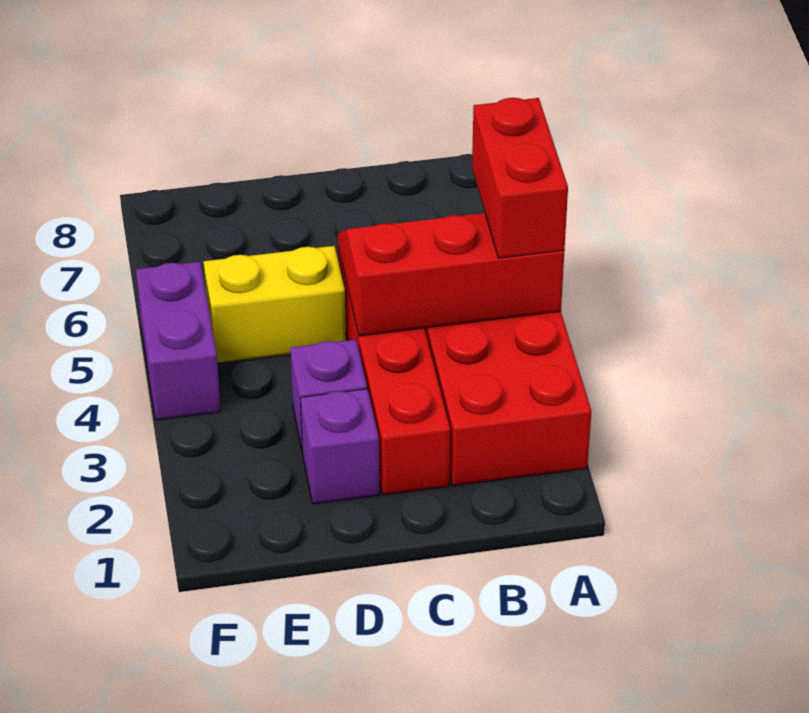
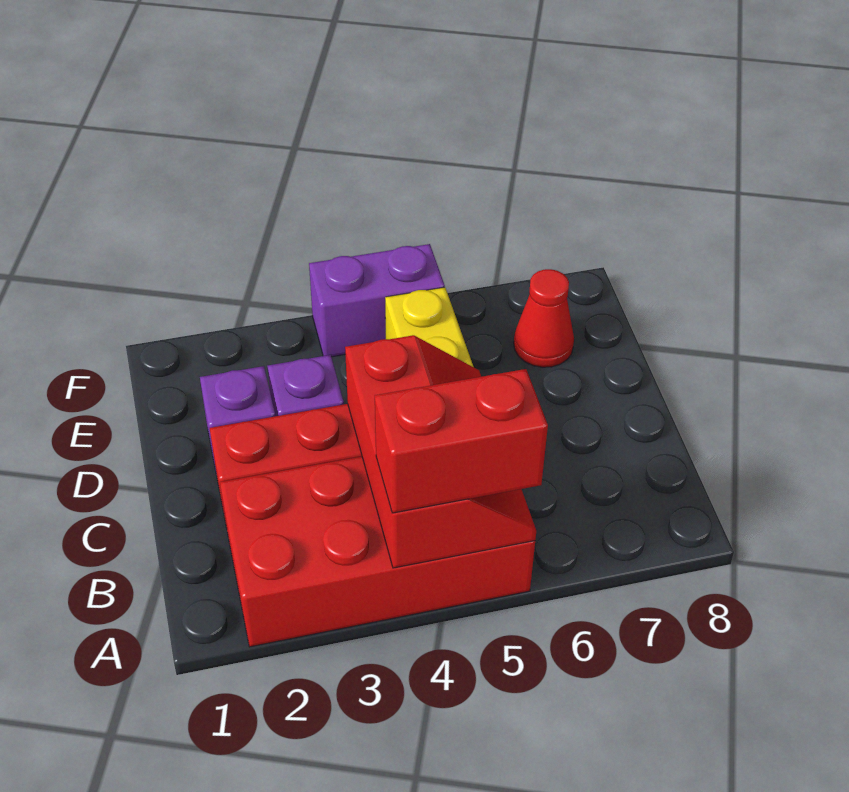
none -> red cone E7 level 1

